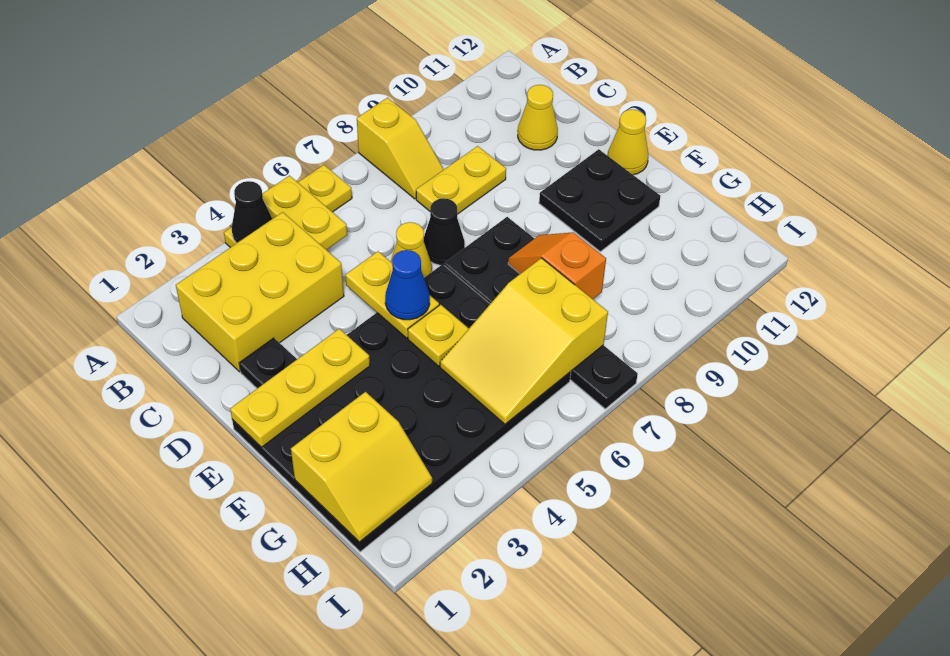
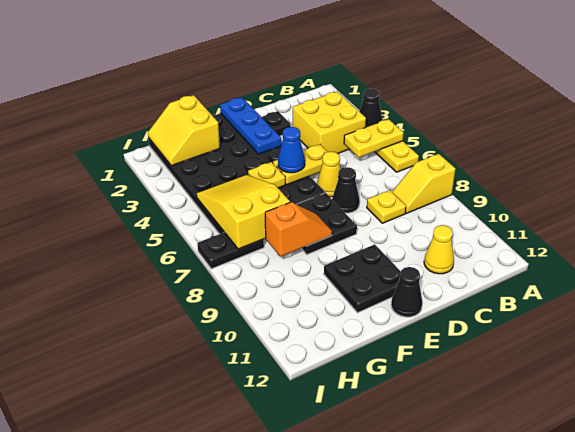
yellow brick B2:C4 level 1 -> yellow brick B3:C4 level 1
yellow plate C8:C9 level 1 -> yellow plate C8 level 1
yellow plate E1:E3 level 2 -> blue plate E1:E3 level 2
yellow cone E12 level 1 -> black cone E12 level 1

